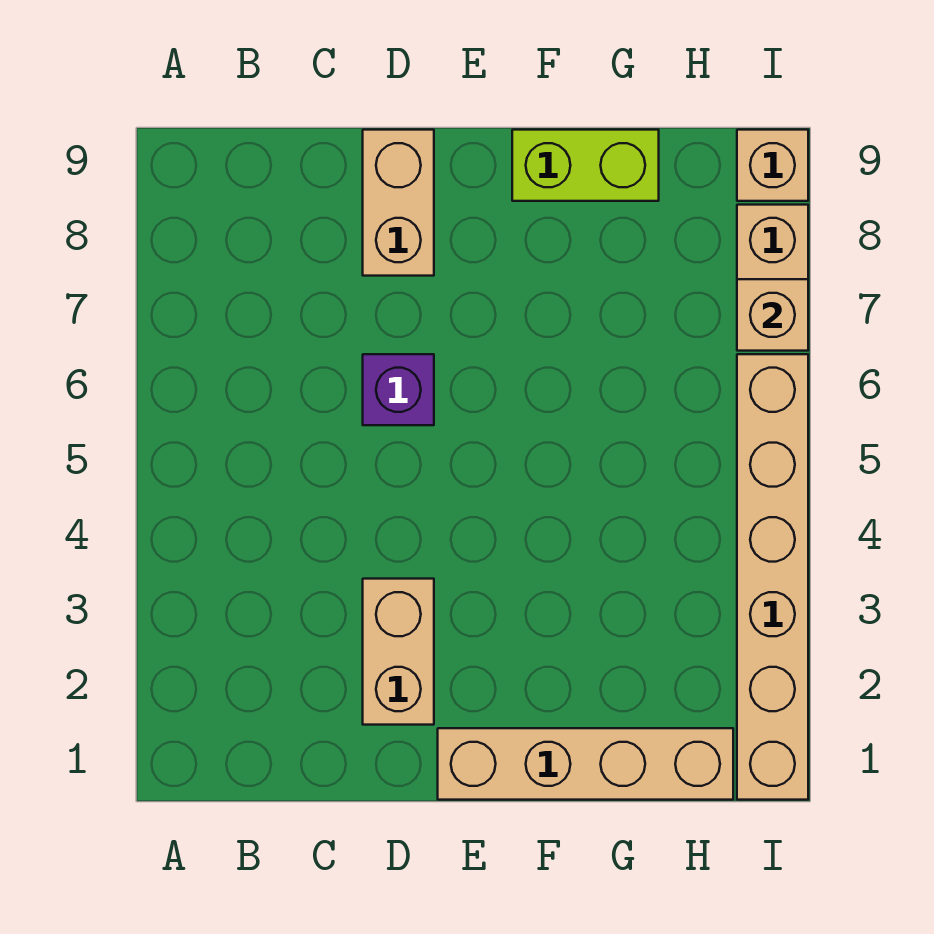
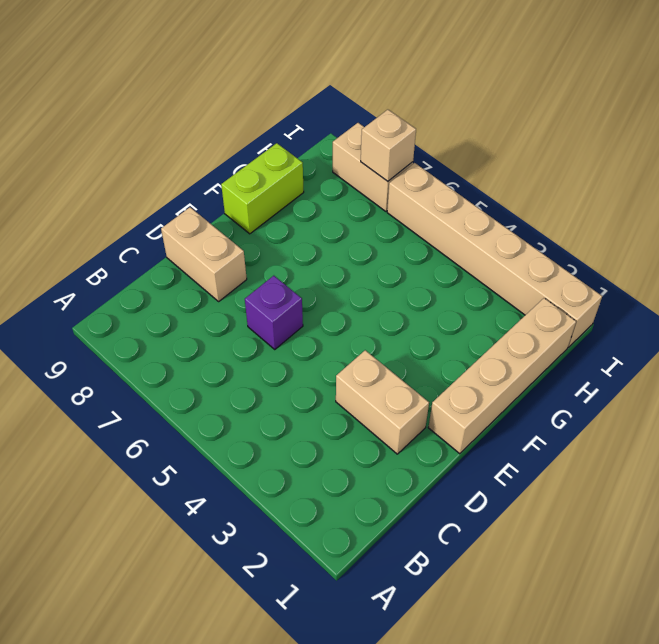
tan brick I9 level 1 -> none

